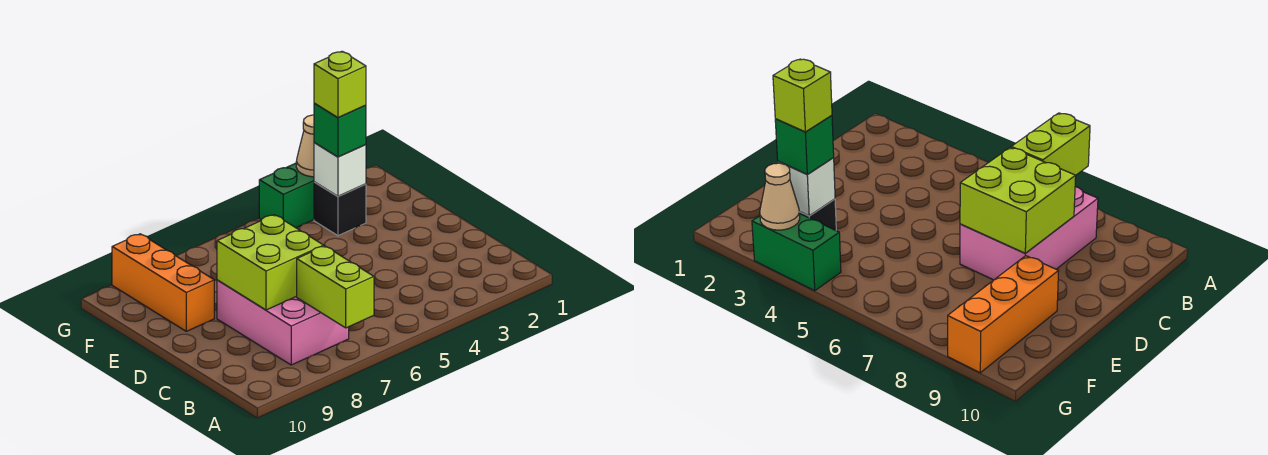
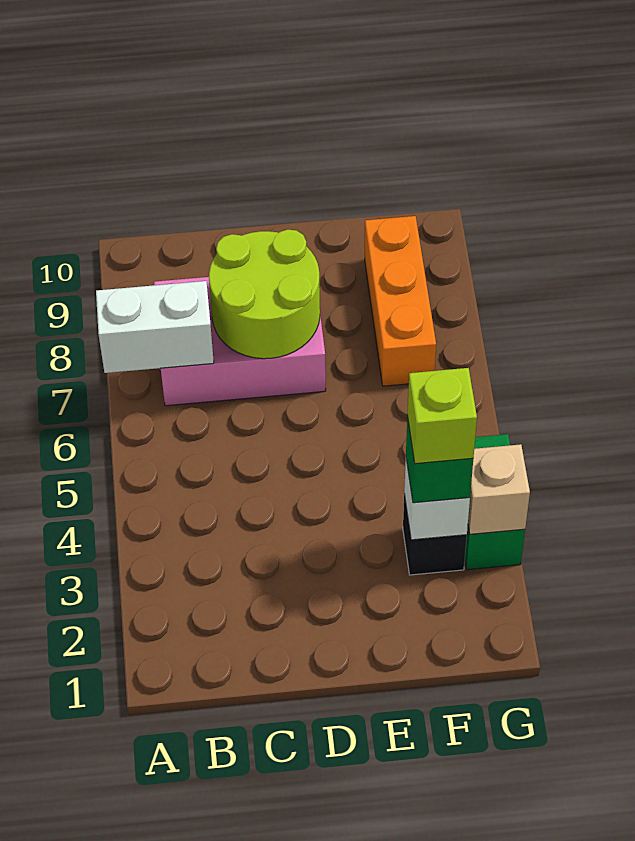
lime brick A7:B7 level 2 -> white brick A7:B7 level 2
lime brick C7:D8 level 2 -> lime round brick C7:D8 level 2
orange brick E9:G9 level 1 -> orange brick F7:F9 level 1
tan cone G3 level 2 -> tan brick G3 level 2

